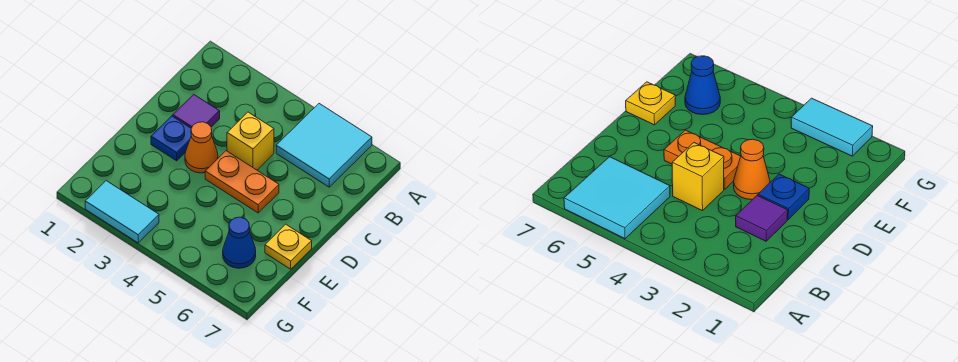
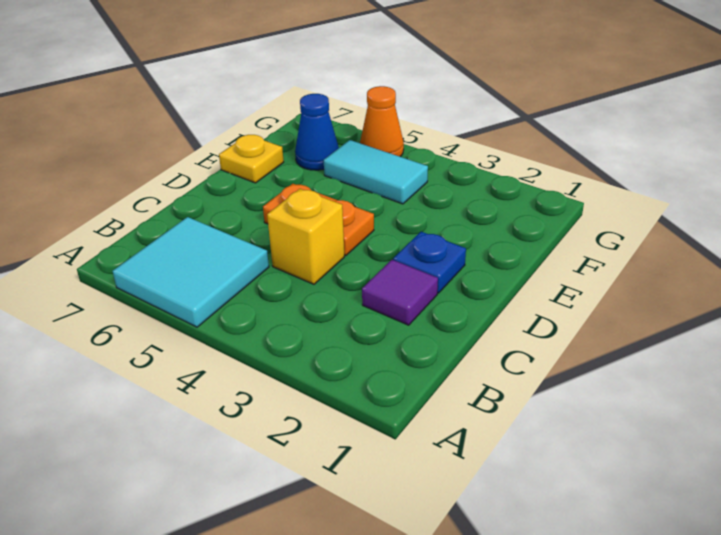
orange cone D3 level 1 -> orange cone G5 level 1
cyan tile G2:G3 level 1 -> cyan tile F4:F5 level 1

